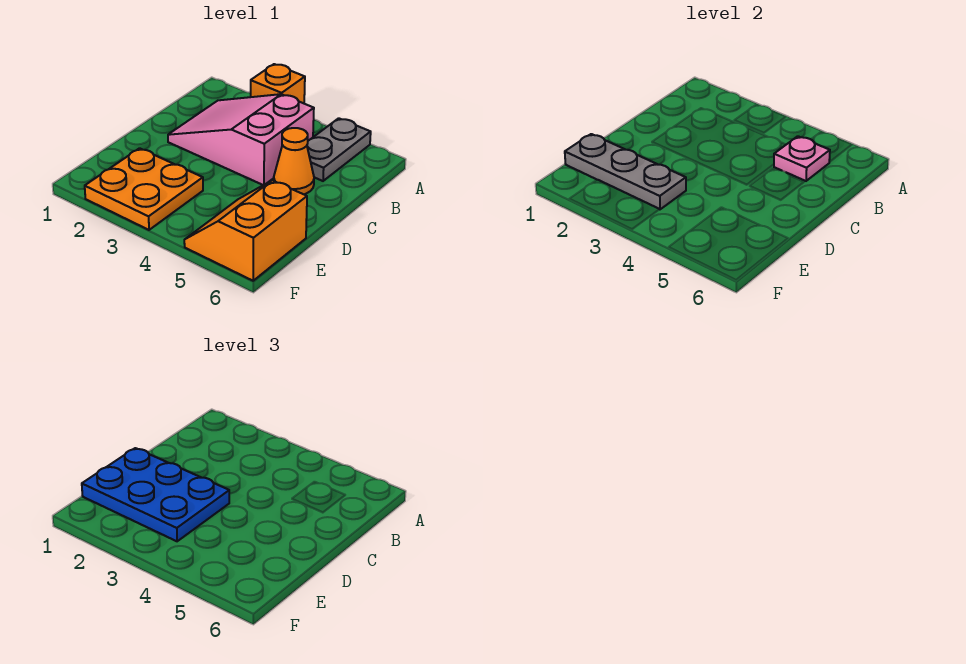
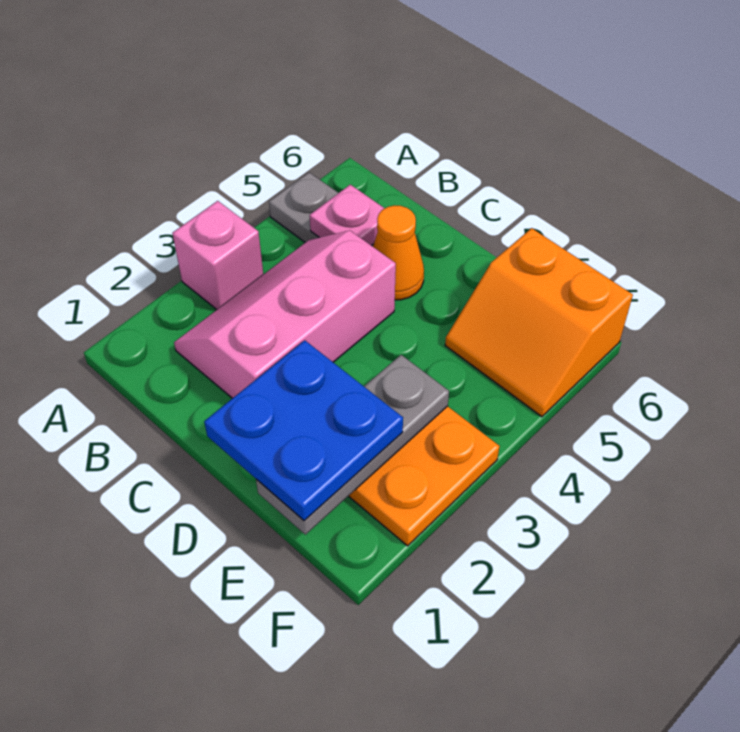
orange brick A3 level 1 -> pink brick A3 level 1
pink slope B2:C4 level 1 top 4 -> pink slope B2:C4 level 1 top C
blue plate D1:E3 level 3 -> blue plate D1:E2 level 3

